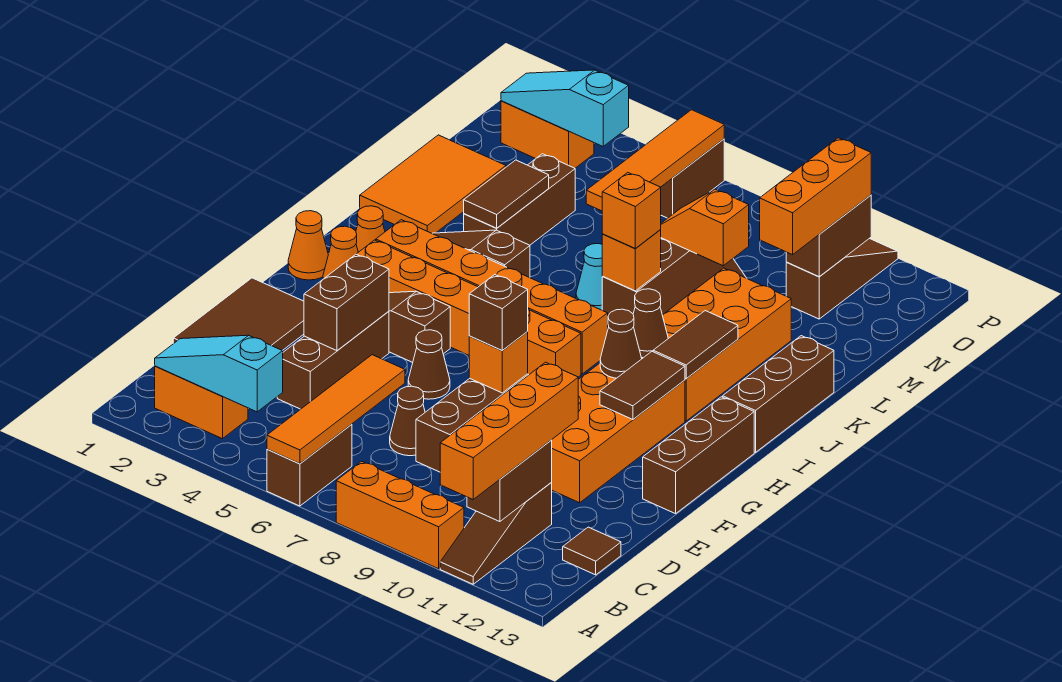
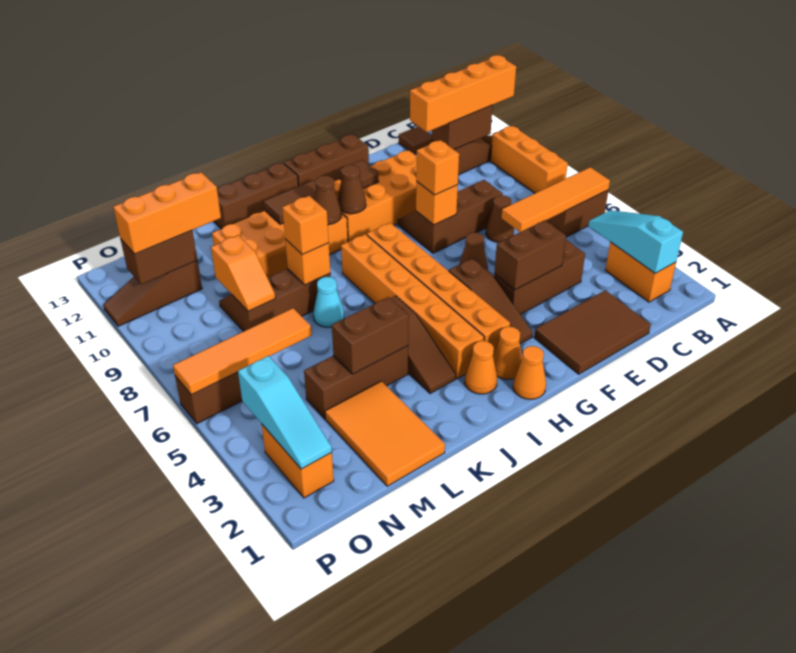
cyan slope B2:B4 level 2 top 4 -> cyan slope B2:B4 level 2 top 2
brown brick F8 level 3 -> orange brick F8 level 3
brown tile G11:H11 level 2 -> brown tile G11 level 2
orange tile K1:M2 level 1 -> orange tile L1:M3 level 1
brown tile K4:L4 level 2 -> brown brick K4:L4 level 2

